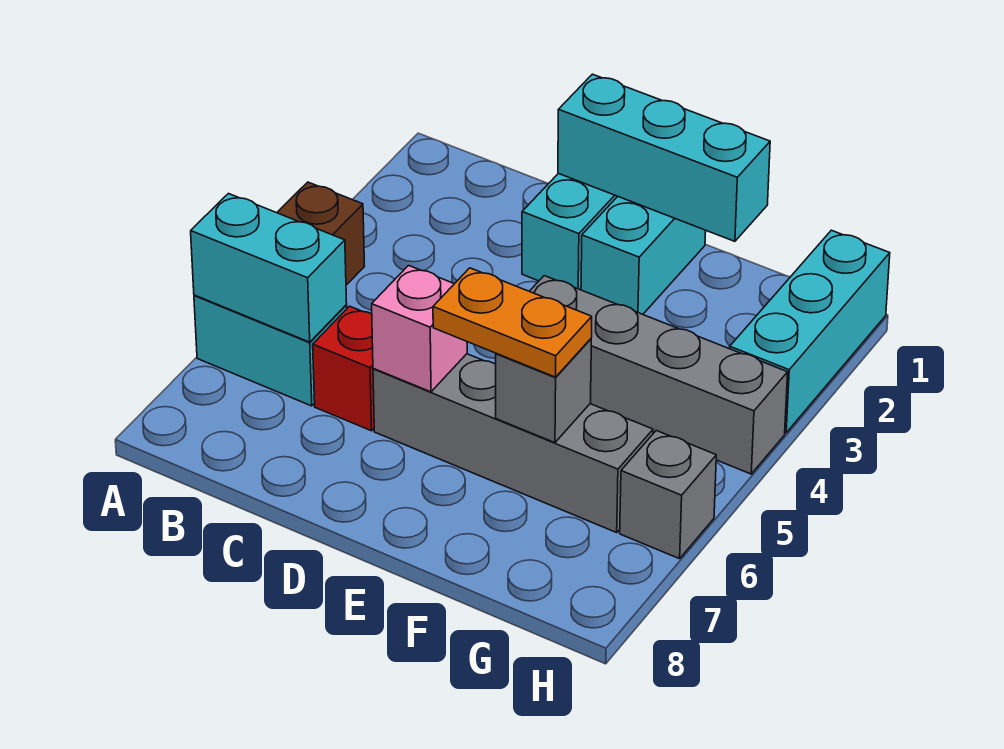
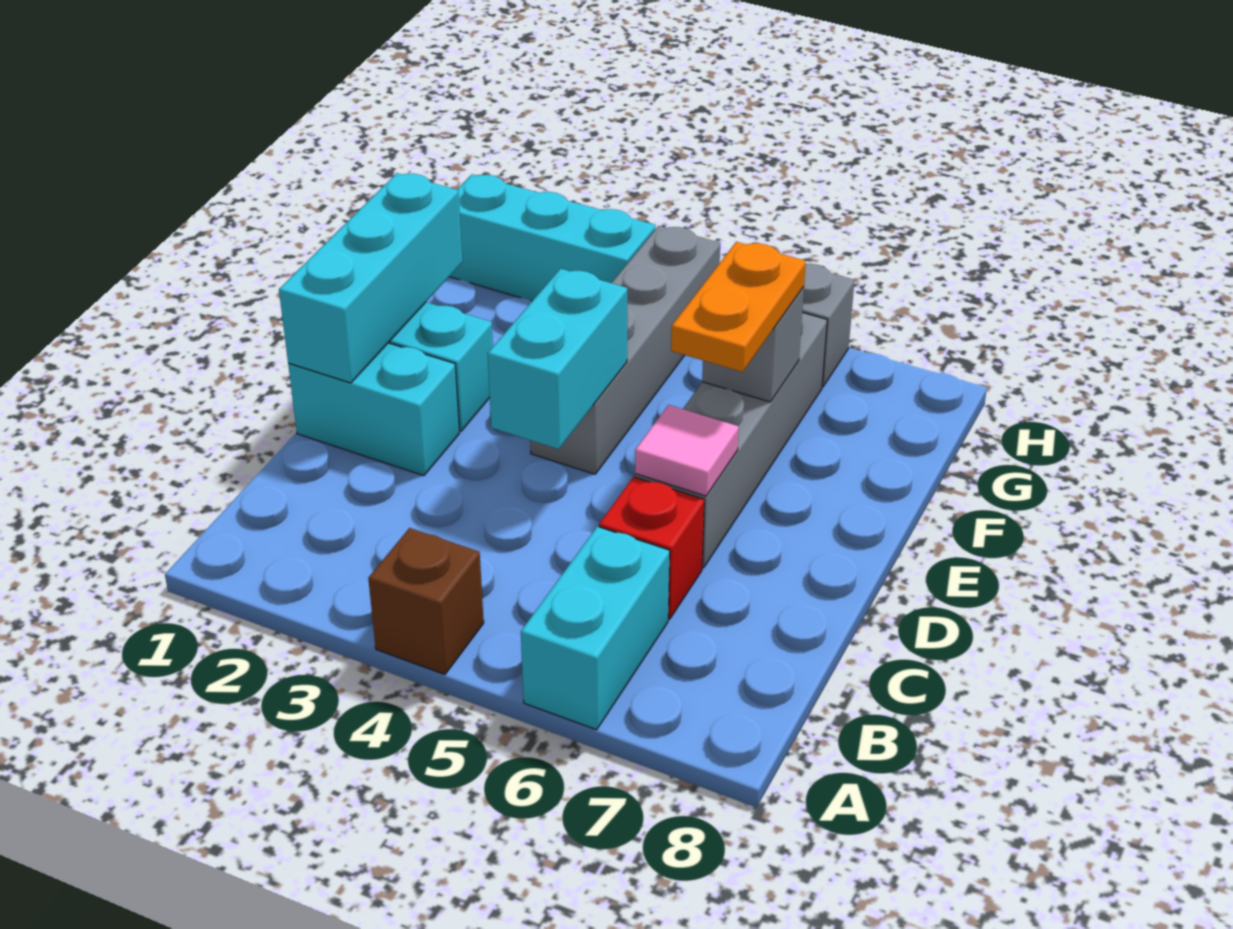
cyan brick A6:B6 level 2 -> cyan brick D4:E4 level 2
pink brick D6 level 2 -> pink tile D6 level 2

